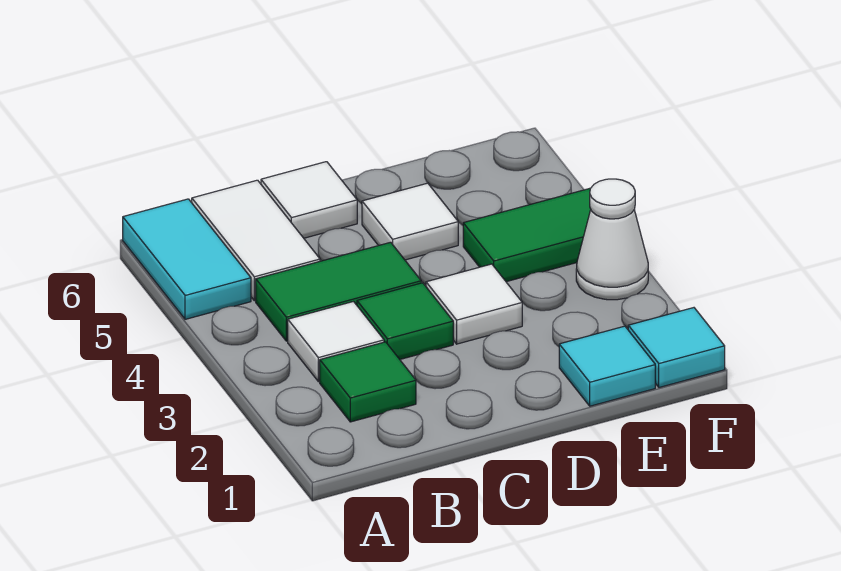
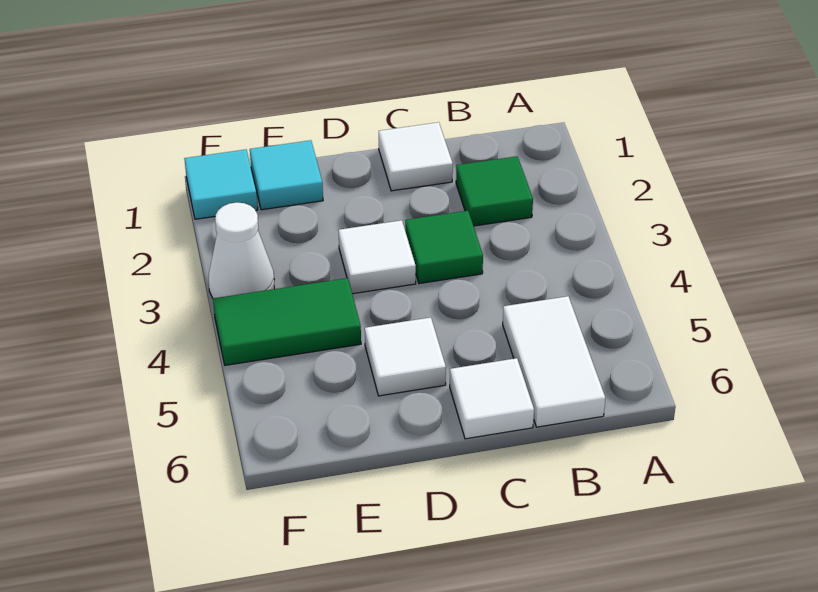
cyan tile A5:A6 level 1 -> none
white tile B3 level 1 -> white tile C1 level 1
green tile B4:C4 level 1 -> none

